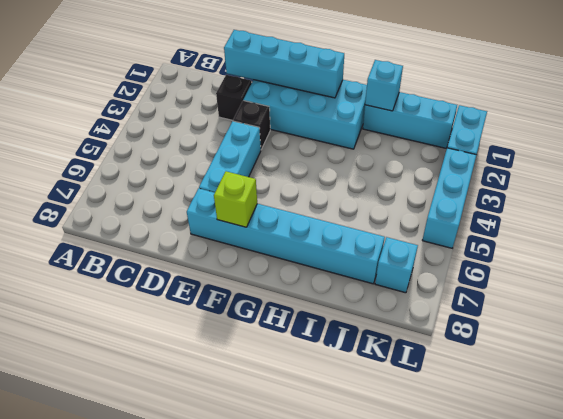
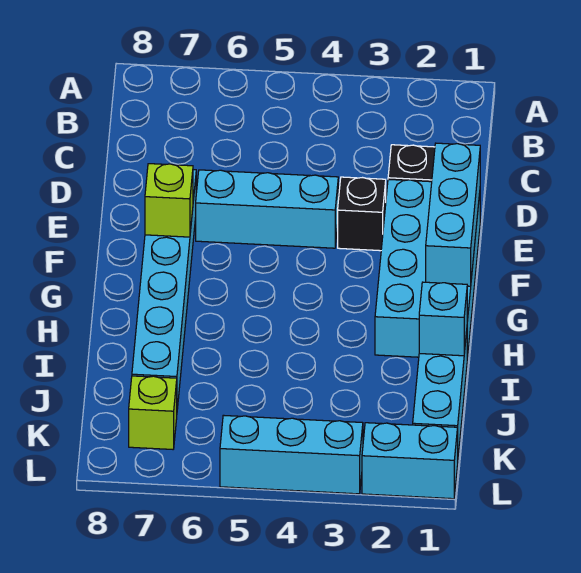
cyan brick D1:G1 level 2 -> cyan brick E1:G1 level 2
cyan brick K7 level 1 -> lime brick K7 level 1

